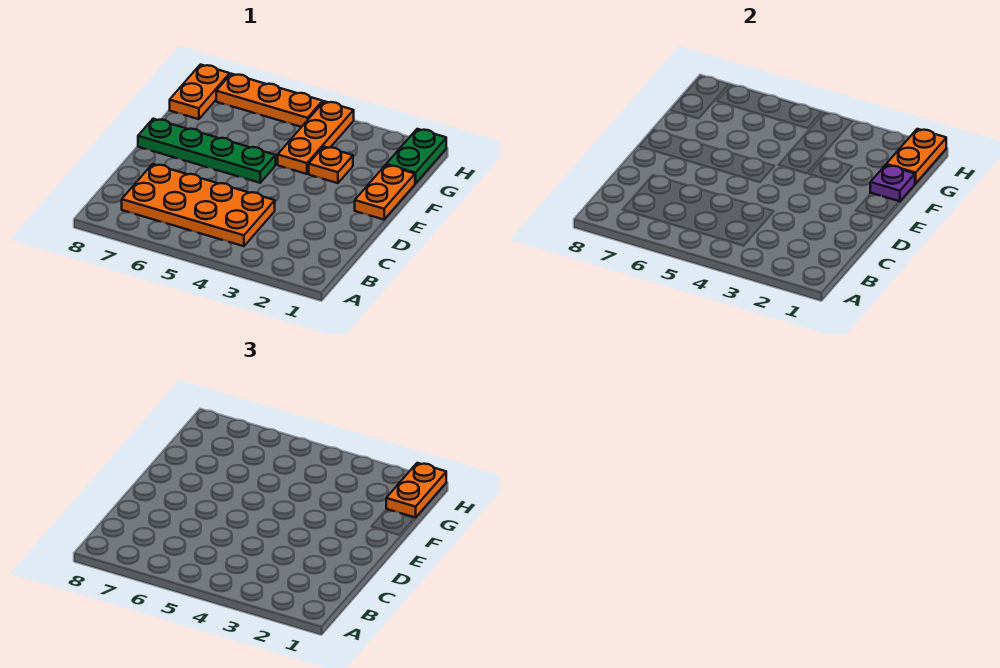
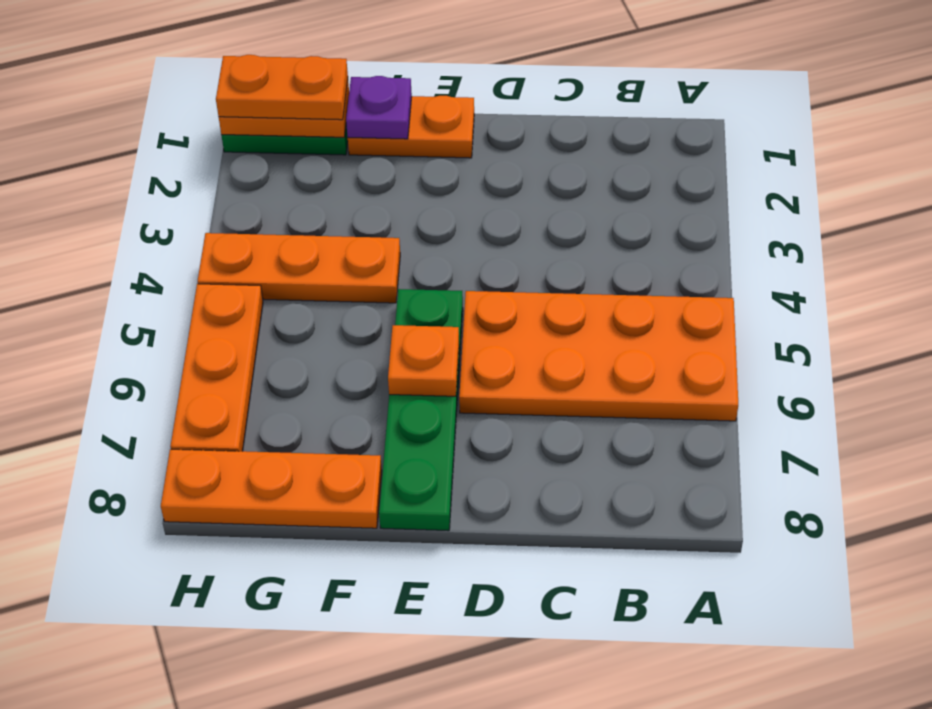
orange plate B4:C7 level 1 -> orange plate A5:D6 level 1
orange plate F3 level 1 -> orange plate E6 level 2
orange plate G8:H8 level 1 -> orange plate F8:H8 level 1

